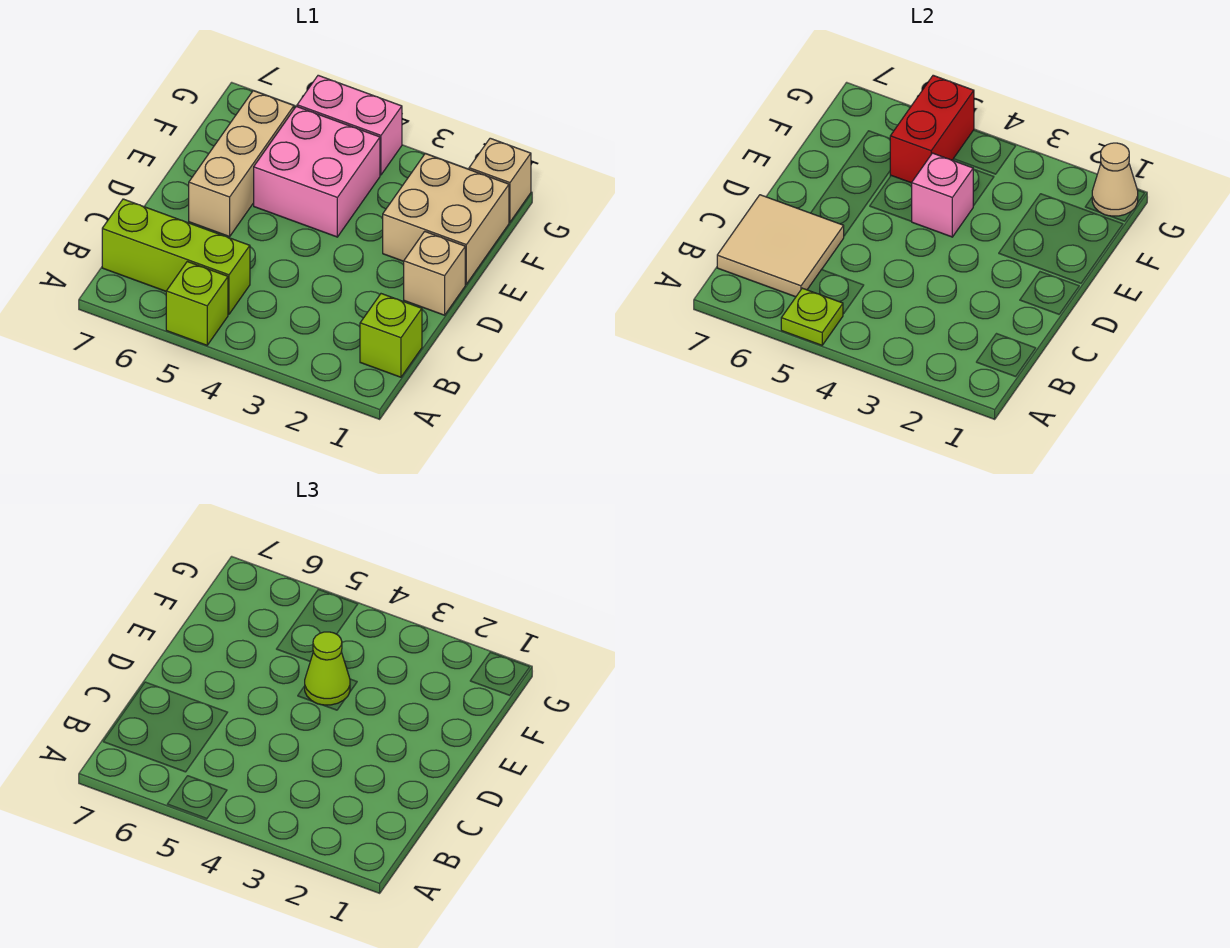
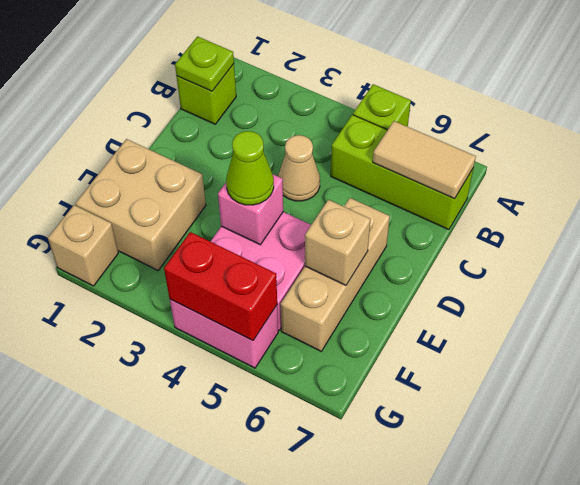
lime plate A5 level 2 -> lime plate B1 level 2
tan tile B6:C7 level 2 -> tan tile B6:B7 level 2
tan brick D1 level 1 -> tan brick E6 level 2
red brick F5:G5 level 2 -> red brick G4:G5 level 2
tan cone G1 level 2 -> tan cone C4 level 1

